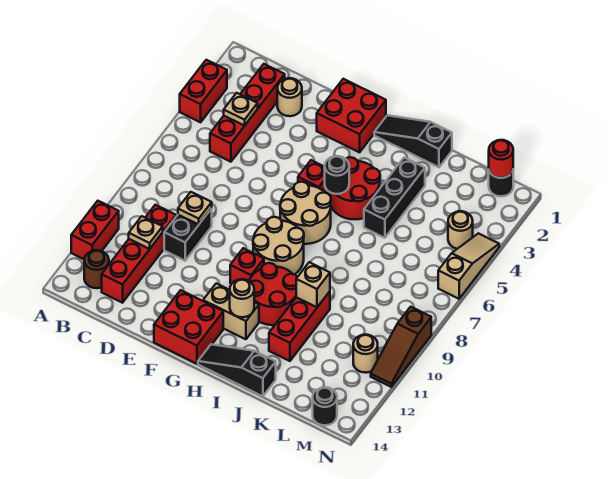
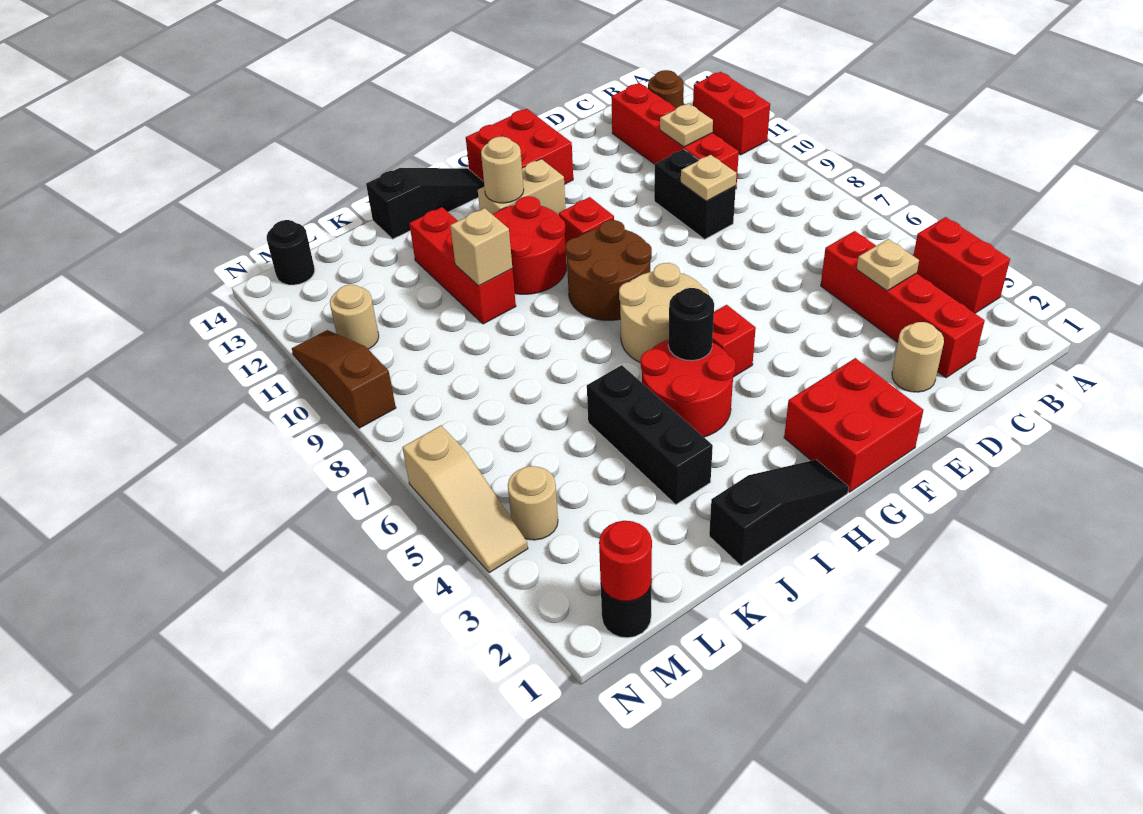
tan round brick G8:H9 level 1 -> brown round brick G8:H9 level 1

